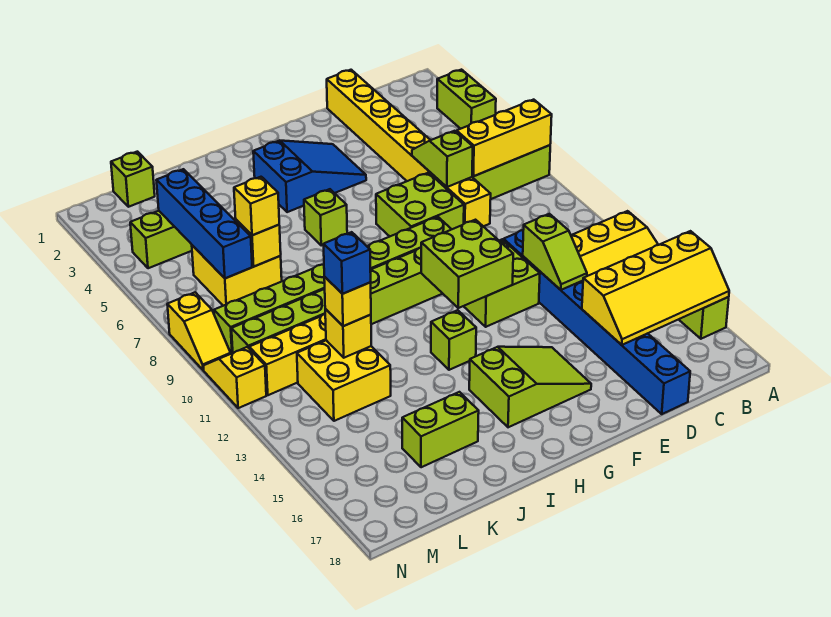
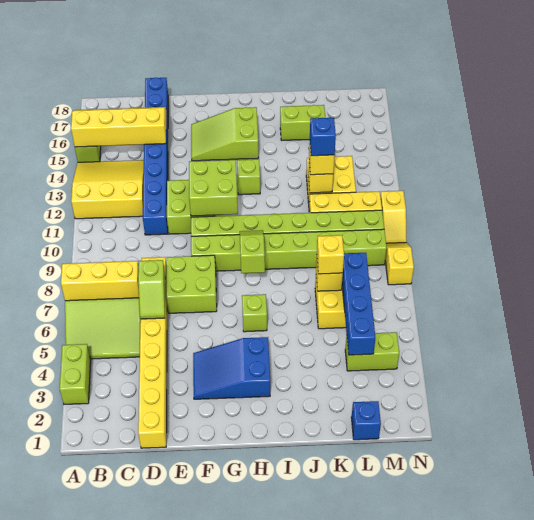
lime slope D12:D13 level 2 top 12 -> lime slope H8:H9 level 2 top 8
lime brick L1 level 1 -> blue brick L1 level 1

